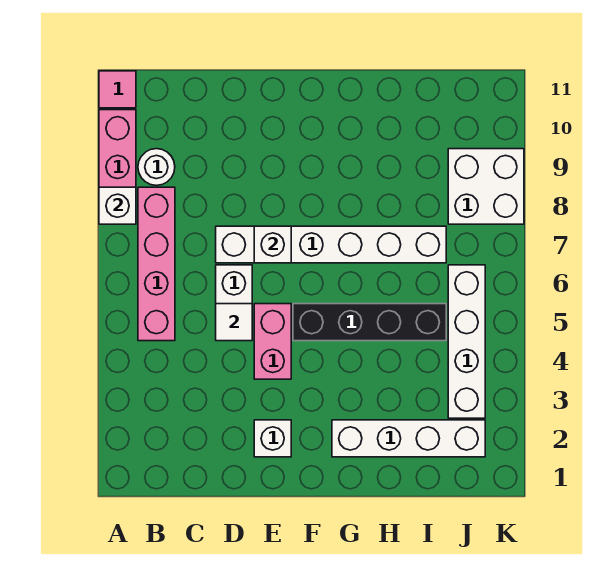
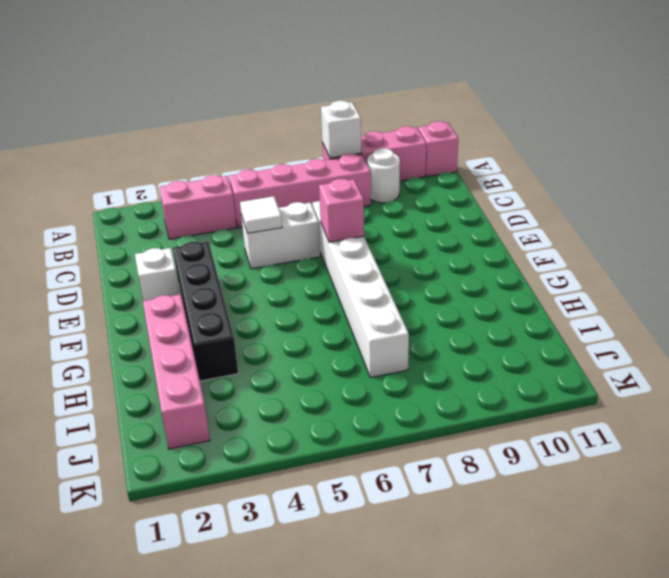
pink tile A11 level 1 -> pink brick A11 level 1
pink brick E4:E5 level 1 -> pink brick B3:B4 level 1
white brick E7 level 2 -> pink brick E7 level 2
black brick F5:I5 level 1 -> black brick E3:H3 level 1
white brick G2:J2 level 1 -> pink brick G2:J2 level 1
white brick J3:J6 level 1 -> none
white brick J8:K9 level 1 -> none

